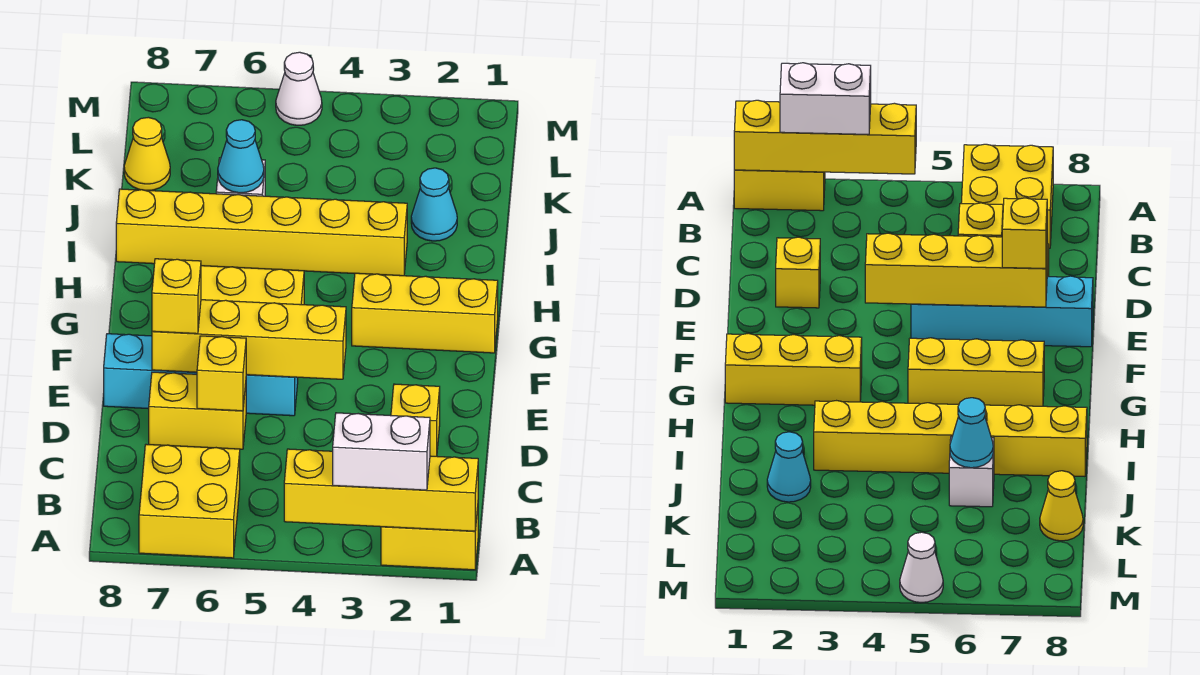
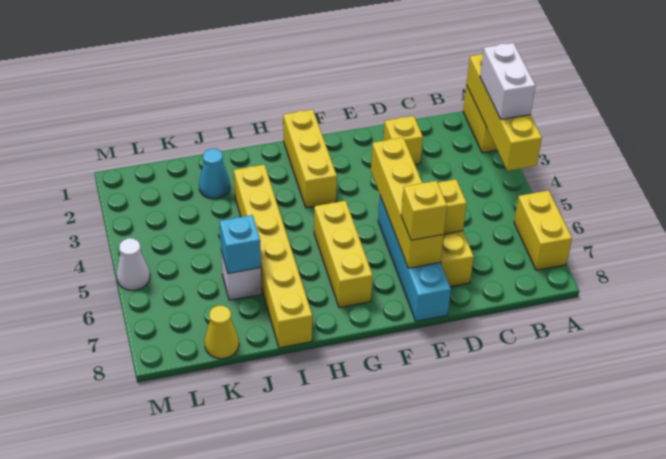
yellow brick A6:B7 level 1 -> yellow brick A6:A7 level 1
cyan cone J6 level 2 -> cyan brick J6 level 2

